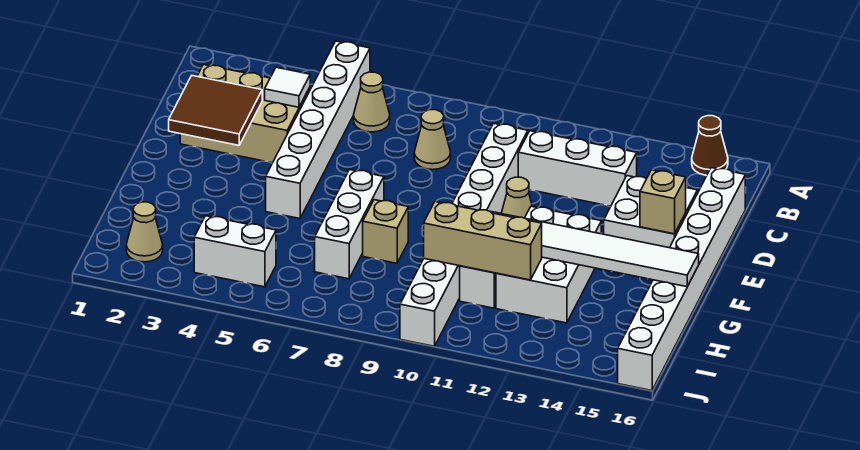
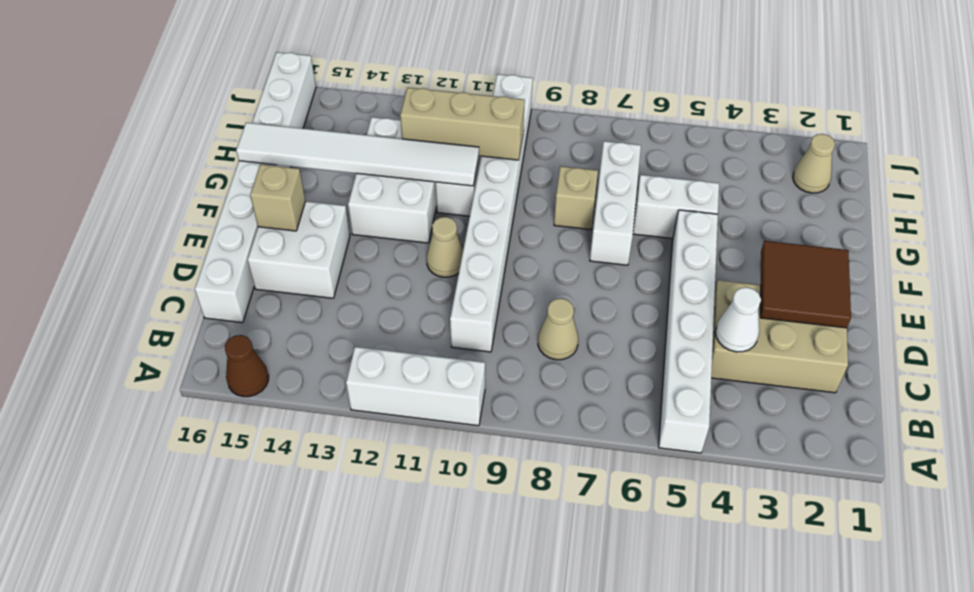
tan cone B6 level 1 -> none
white tile C4 level 2 -> white cone C4 level 2
white brick C11:C13 level 1 -> white brick A10:A12 level 1
white brick I4:I5 level 1 -> white brick G5:G6 level 1

